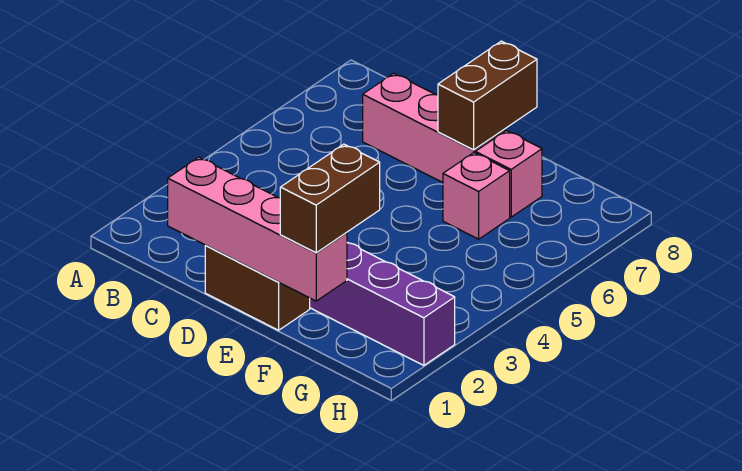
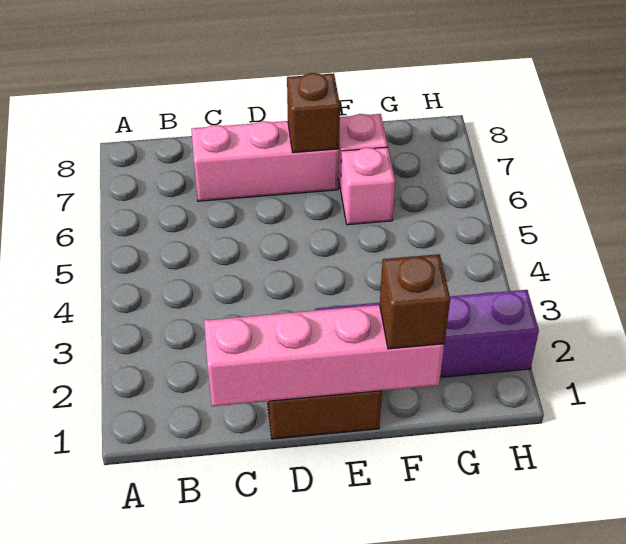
brown brick E7:E8 level 2 -> brown brick E7 level 2
brown brick F1:F2 level 3 -> brown brick F1 level 3

